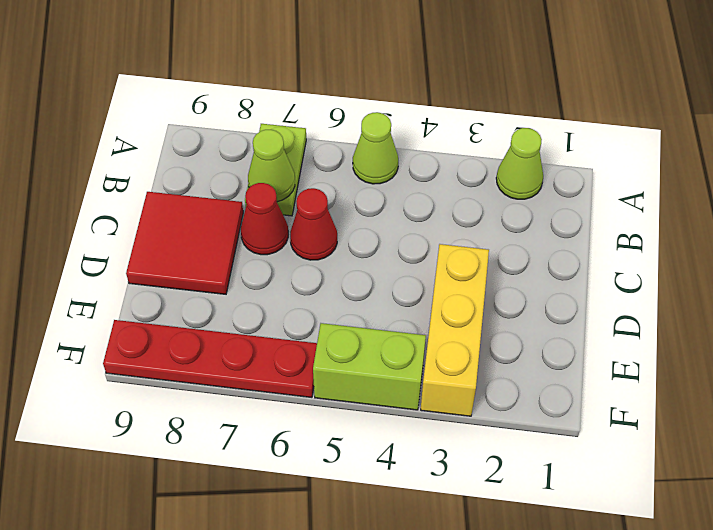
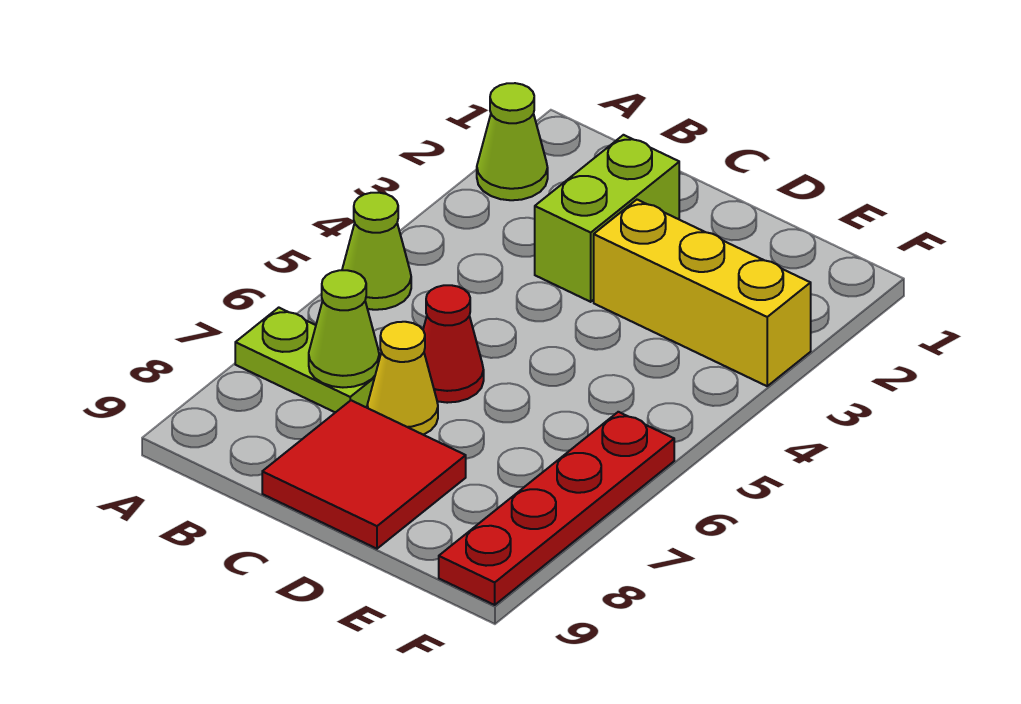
red cone C7 level 1 -> yellow cone C7 level 1
lime brick F4:F5 level 1 -> lime brick C2:C3 level 1

